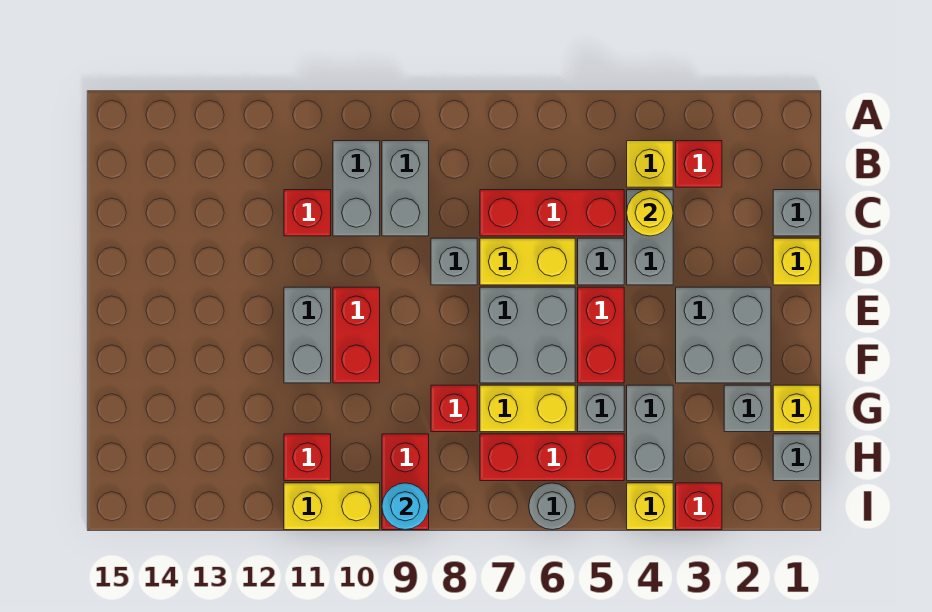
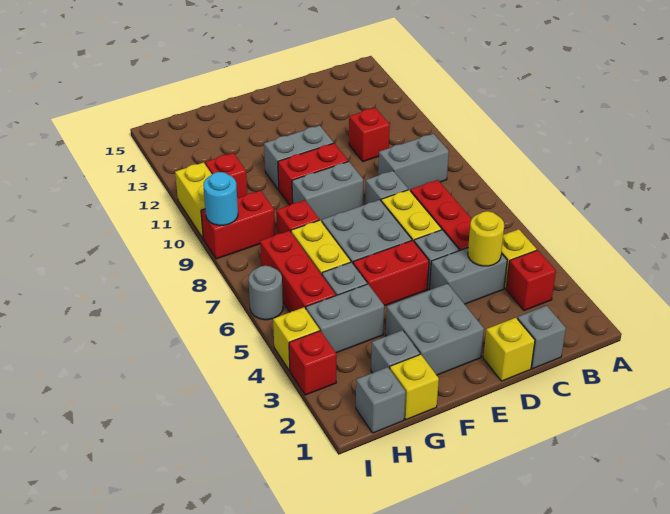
grey brick B10:C10 level 1 -> grey brick E9:F9 level 1

